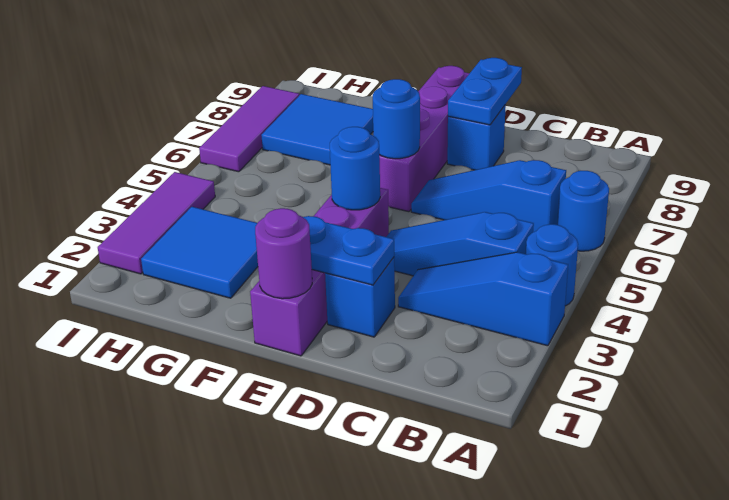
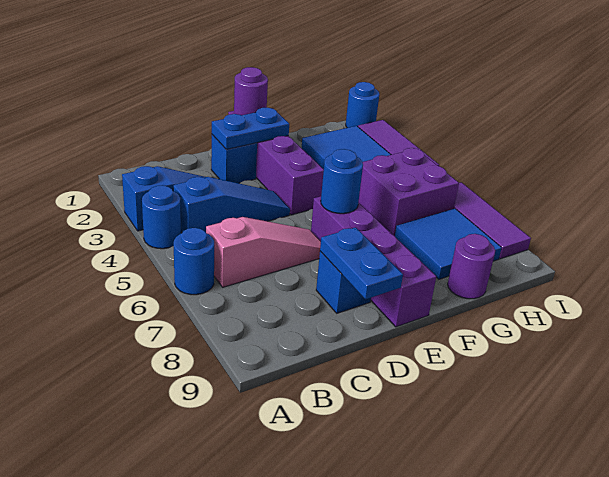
blue slope B6:D6 level 1 top B -> pink slope B6:D6 level 1 top B
blue round brick E4 level 2 -> blue round brick I1 level 1
none -> purple brick G5:H6 level 1
none -> purple round brick G9 level 1

